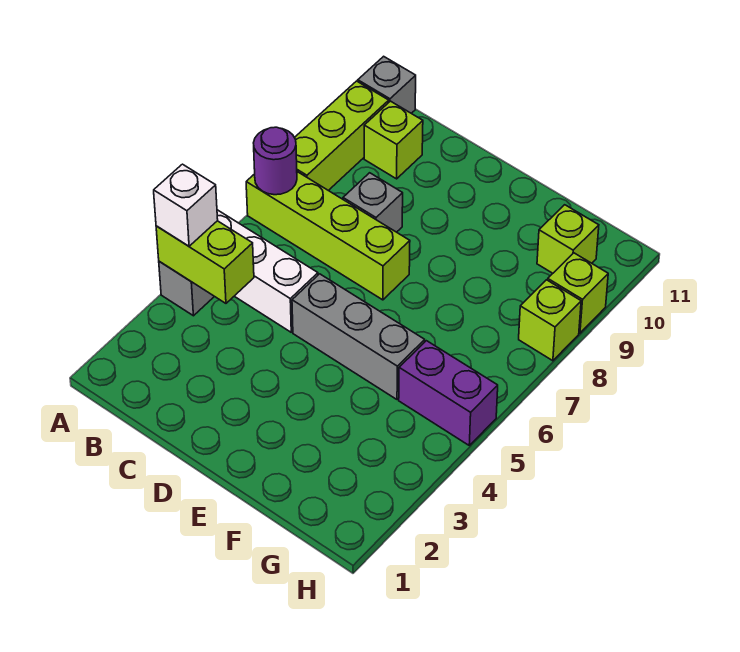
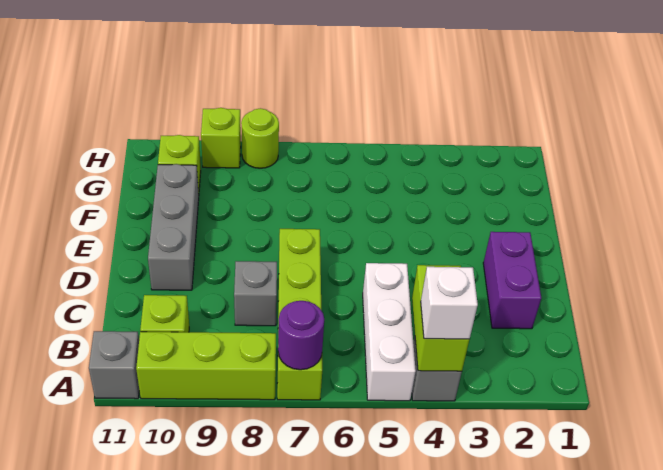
grey brick D5:F5 level 1 -> grey brick D10:F10 level 1
purple brick G5:H5 level 1 -> purple brick C2:D2 level 1
lime brick H8 level 1 -> lime round brick H8 level 1

